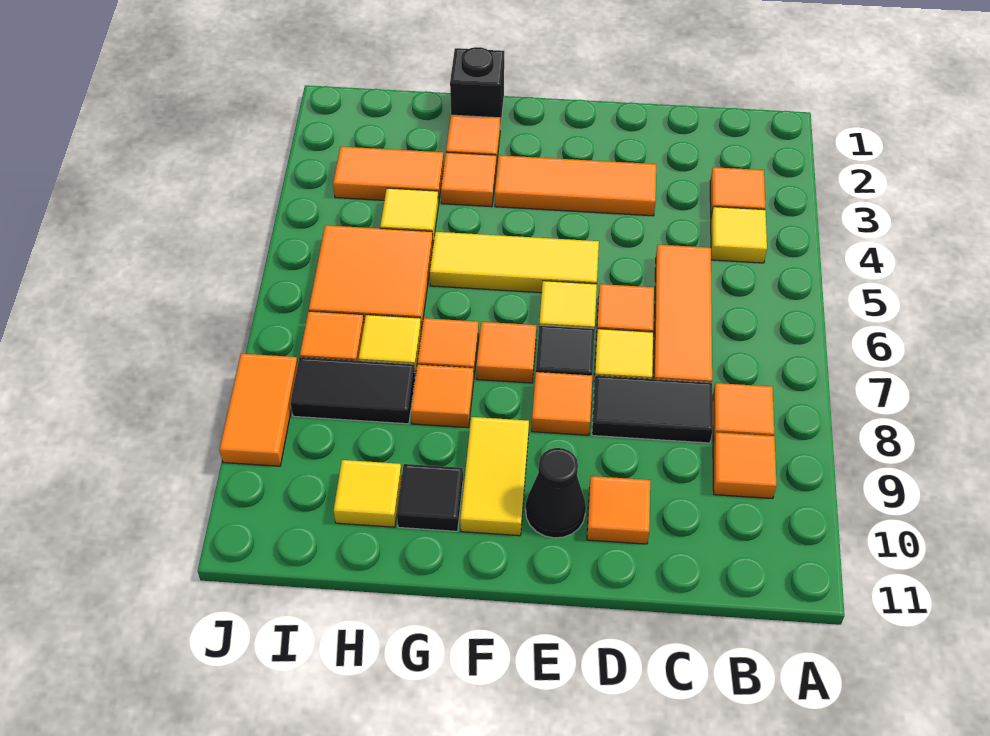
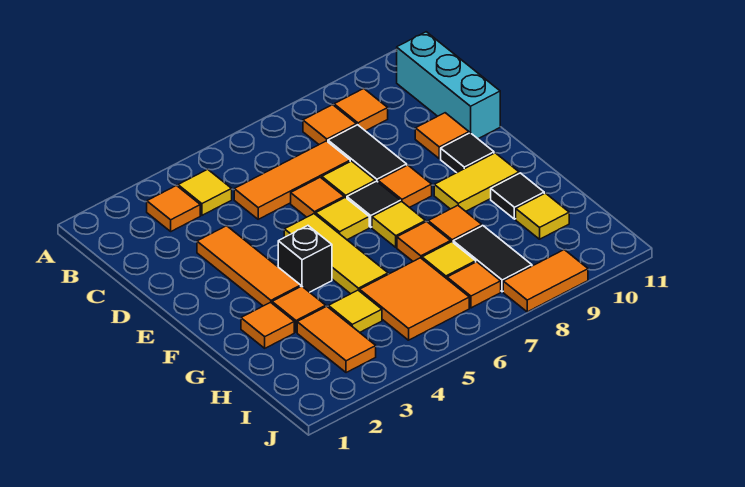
none -> cyan brick B11:D11 level 1
black cone E10 level 1 -> black tile E10 level 1
orange tile F7 level 1 -> yellow tile F7 level 1
black brick G1 level 1 -> black brick F4 level 1

